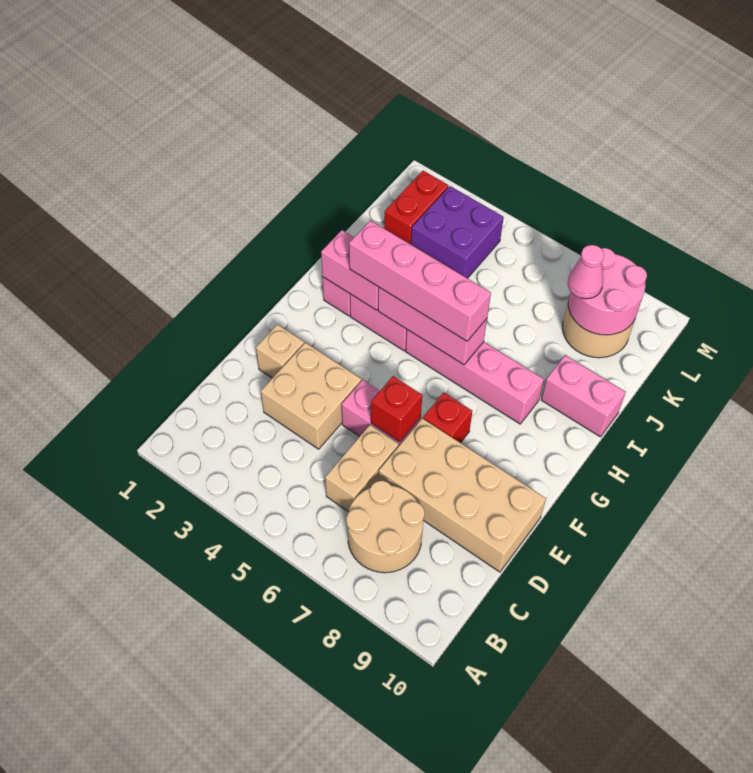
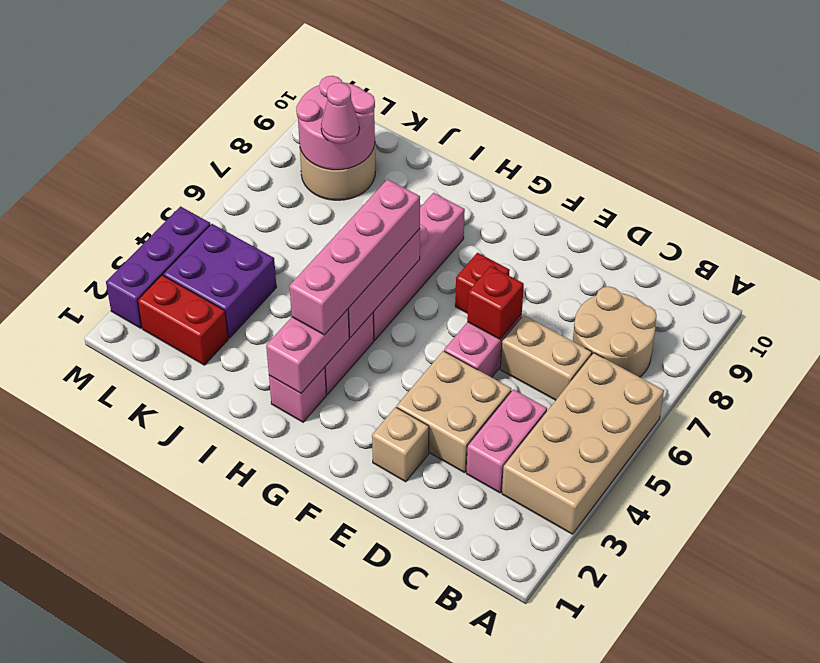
tan brick D7:E10 level 1 -> tan brick A3:B6 level 1
pink brick I9:I10 level 1 -> pink brick C3:C4 level 1
none -> purple brick M2:M4 level 1

